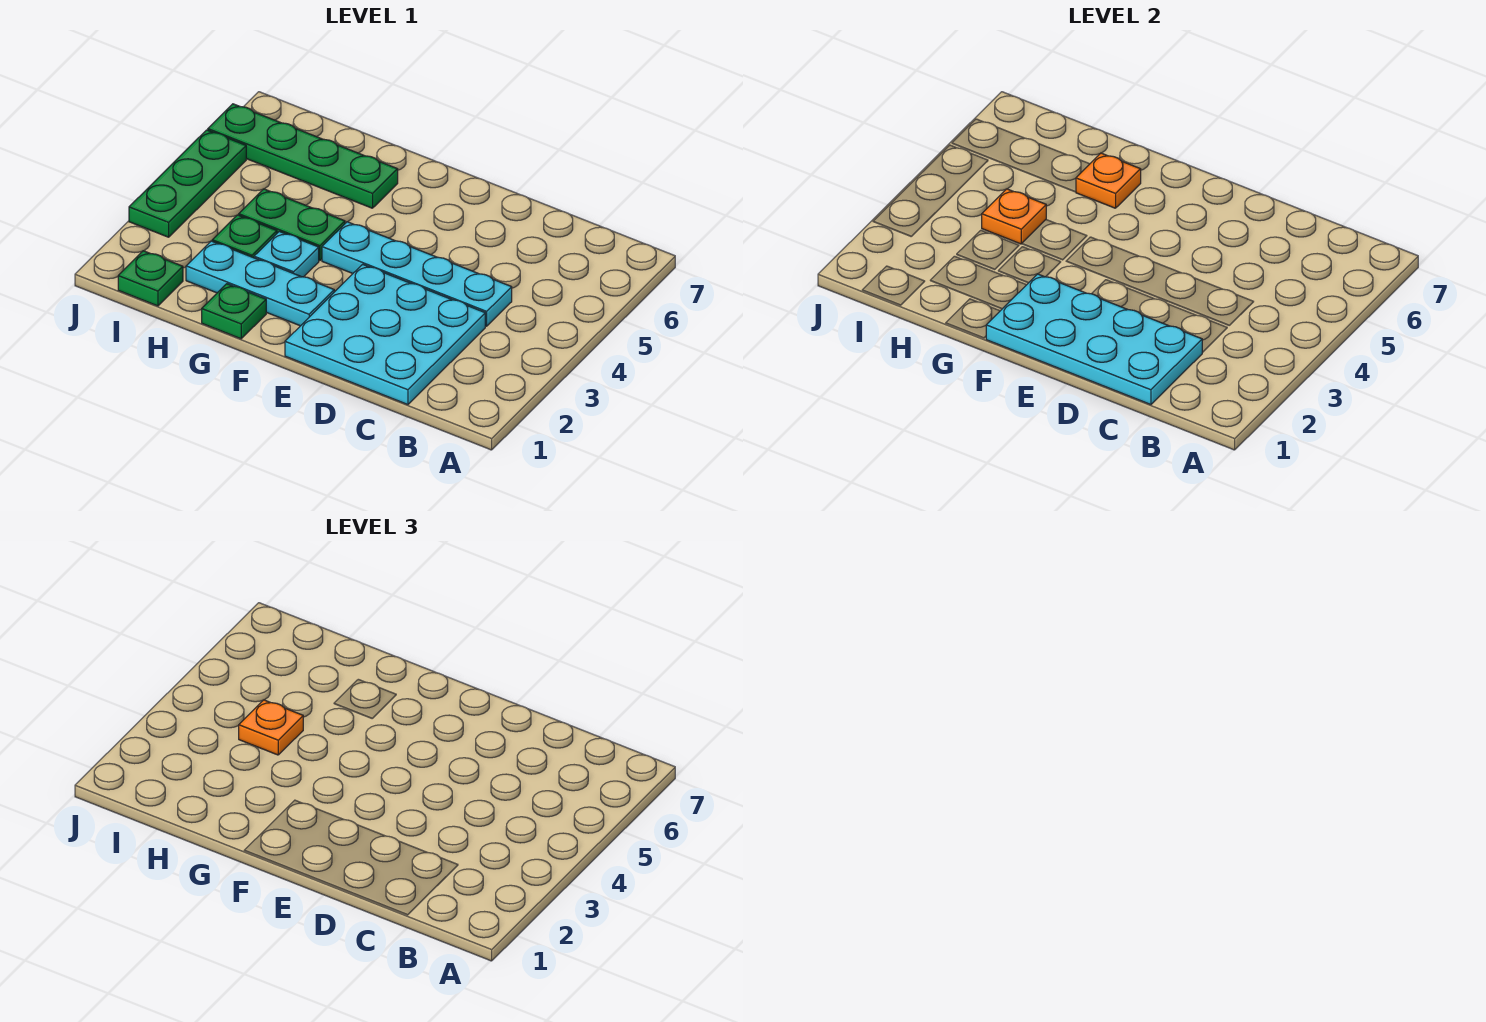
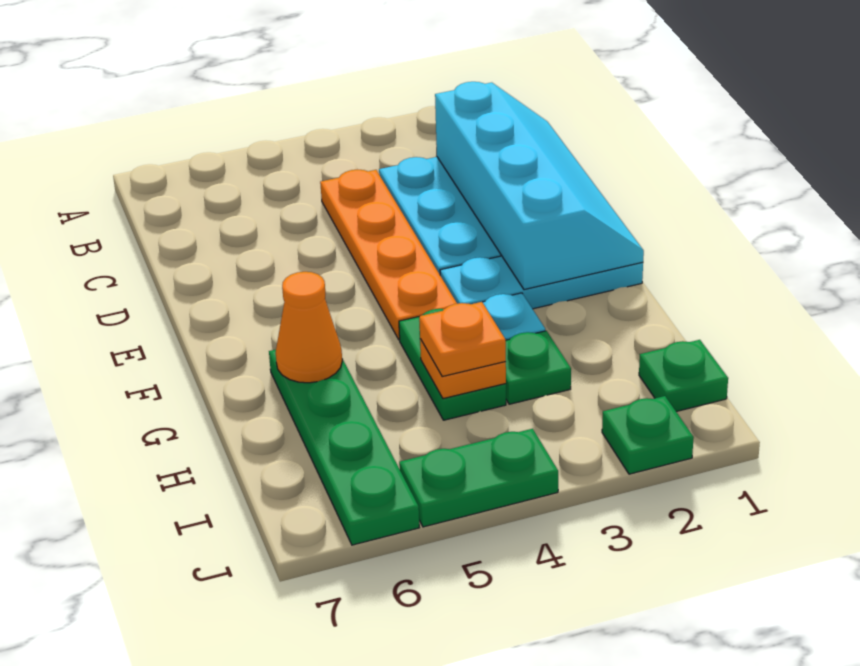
cyan plate C1:F2 level 2 -> cyan slope C1:F2 level 2 top 2
cyan plate C4:F4 level 1 -> orange plate C4:F4 level 1
cyan plate F2:H2 level 1 -> cyan plate F1:F3 level 1
green plate G1 level 1 -> green plate J2 level 1
orange plate G6 level 2 -> orange cone G6 level 2
green plate J3:J5 level 1 -> green plate J4:J5 level 1

